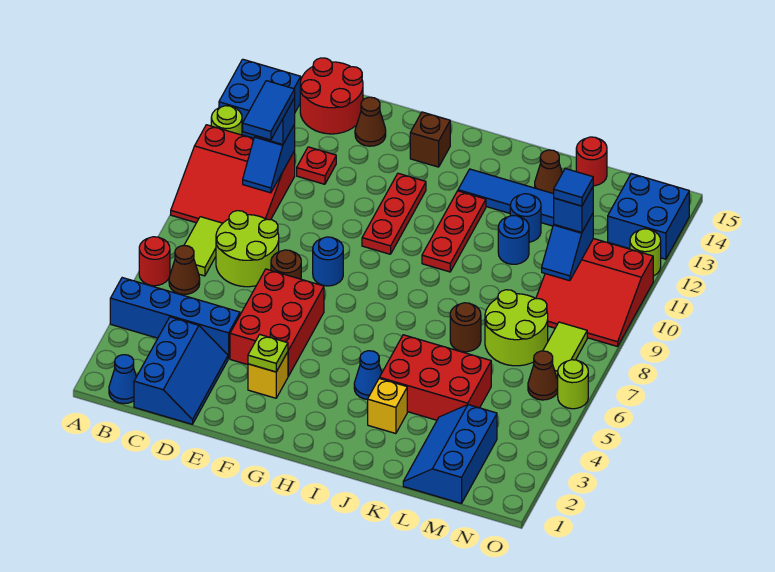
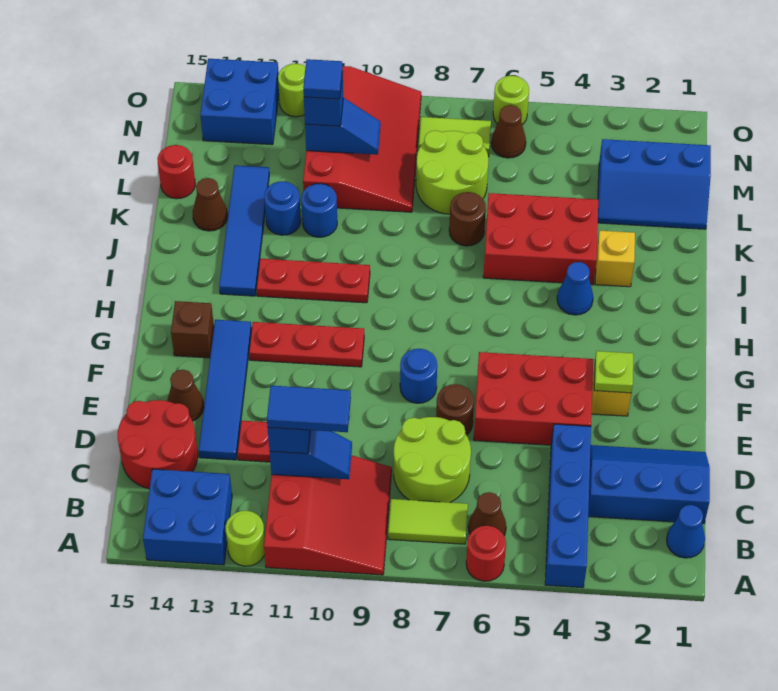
none -> blue tile D13:G13 level 1
red brick J4:L5 level 1 -> red brick J4:K6 level 1
red slope M9:O11 level 1 top 11 -> red slope L9:O11 level 1 top 11

